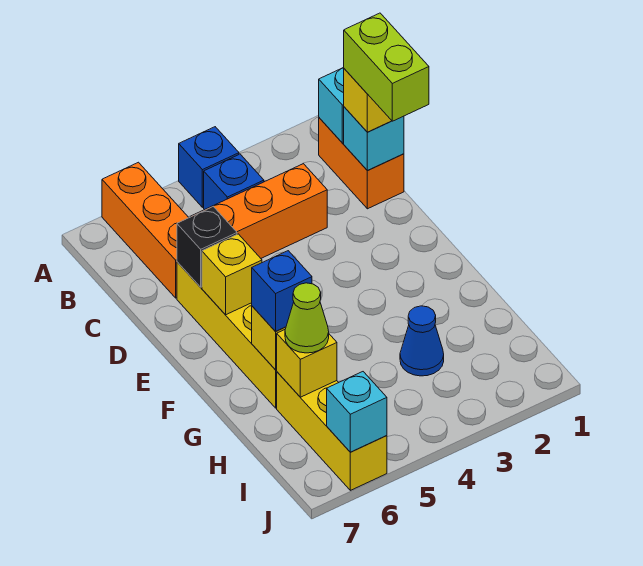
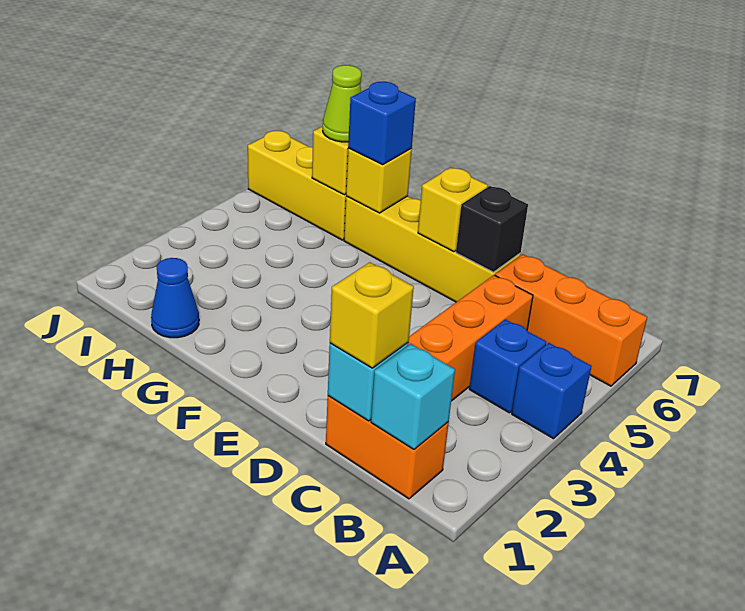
lime brick C1:D1 level 4 -> none
blue cone H3 level 1 -> blue cone H1 level 1
cyan brick J6 level 2 -> none

